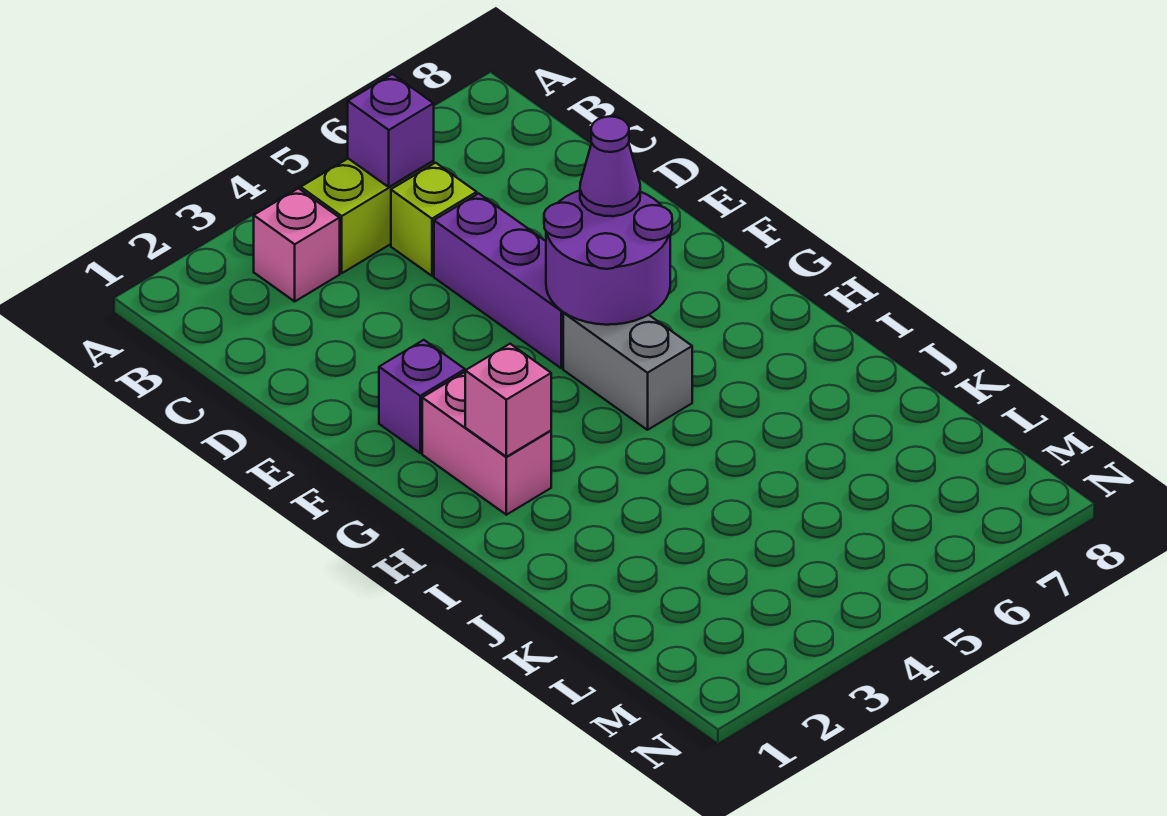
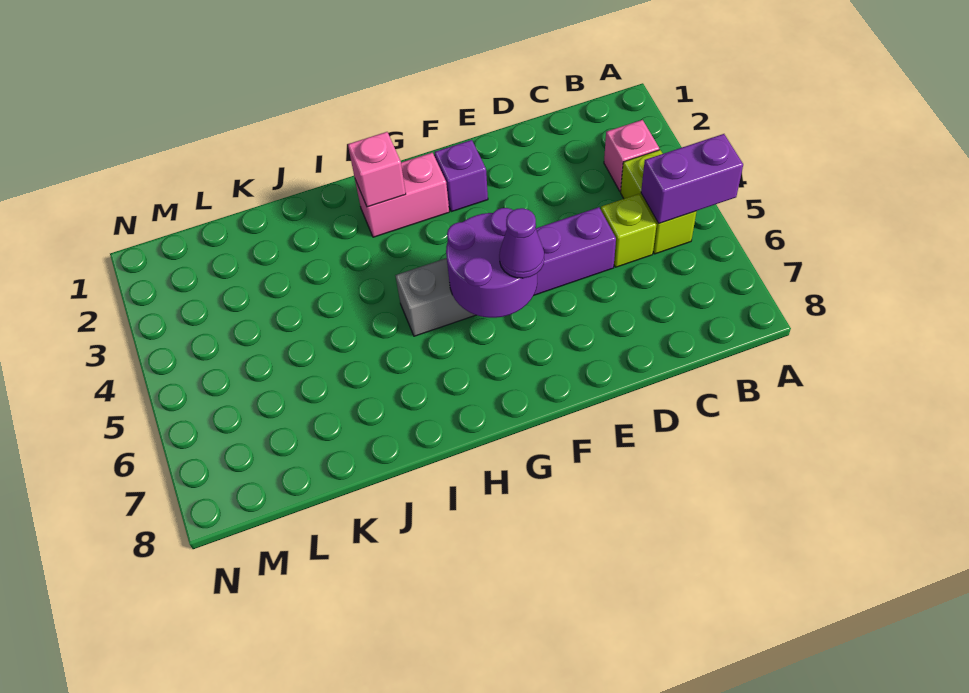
purple brick B5 level 2 -> purple brick A5:B5 level 2

